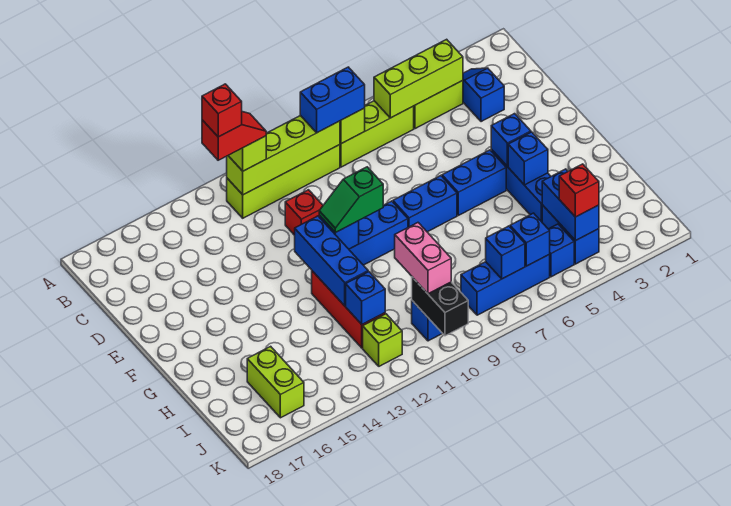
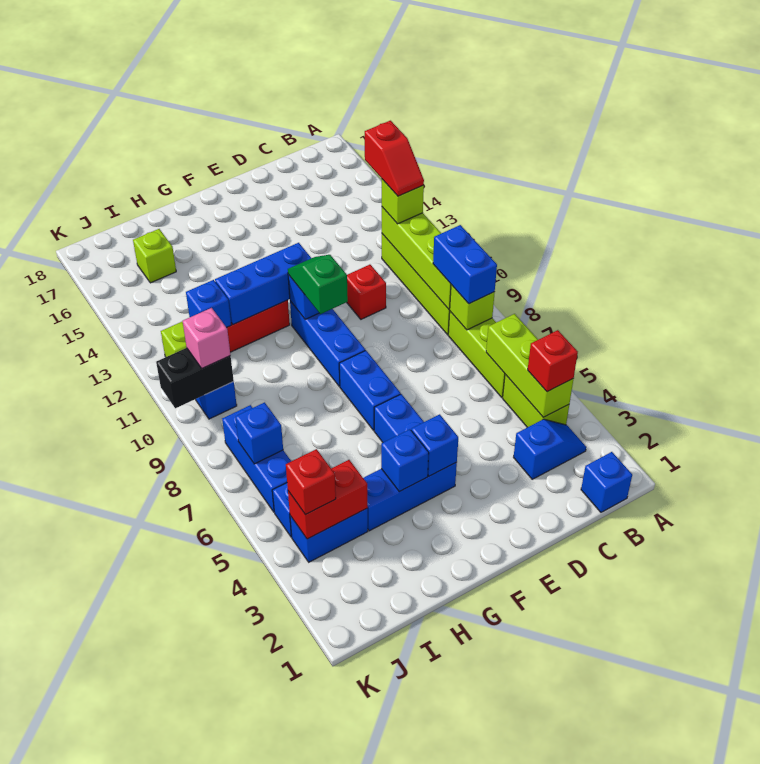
red brick B13 level 5 -> red brick B4 level 3
blue brick I4:J4 level 2 -> red brick I4:J4 level 2
pink brick I10:J10 level 3 -> pink brick J10 level 3
lime brick I16:J16 level 1 -> lime brick I16 level 1
blue brick J6 level 2 -> blue brick B1 level 1

